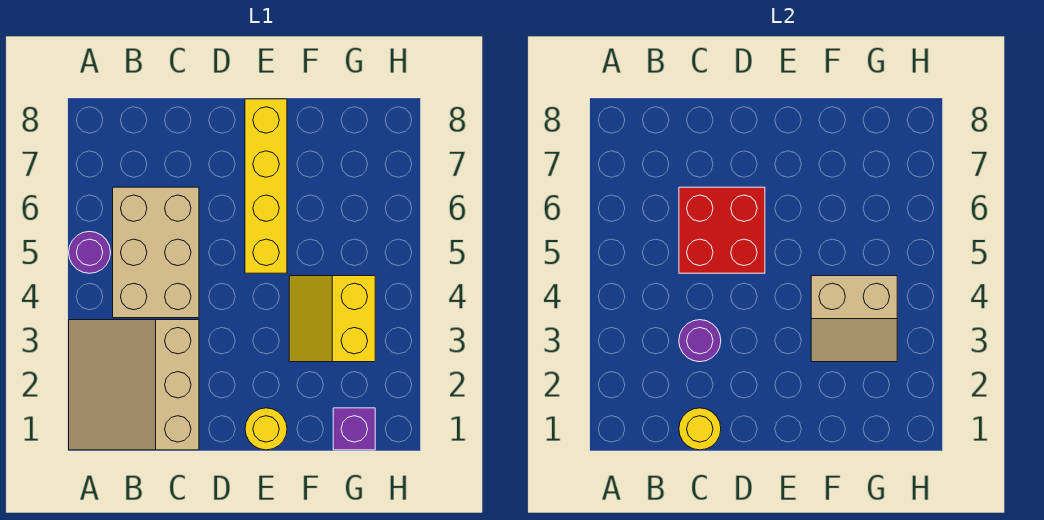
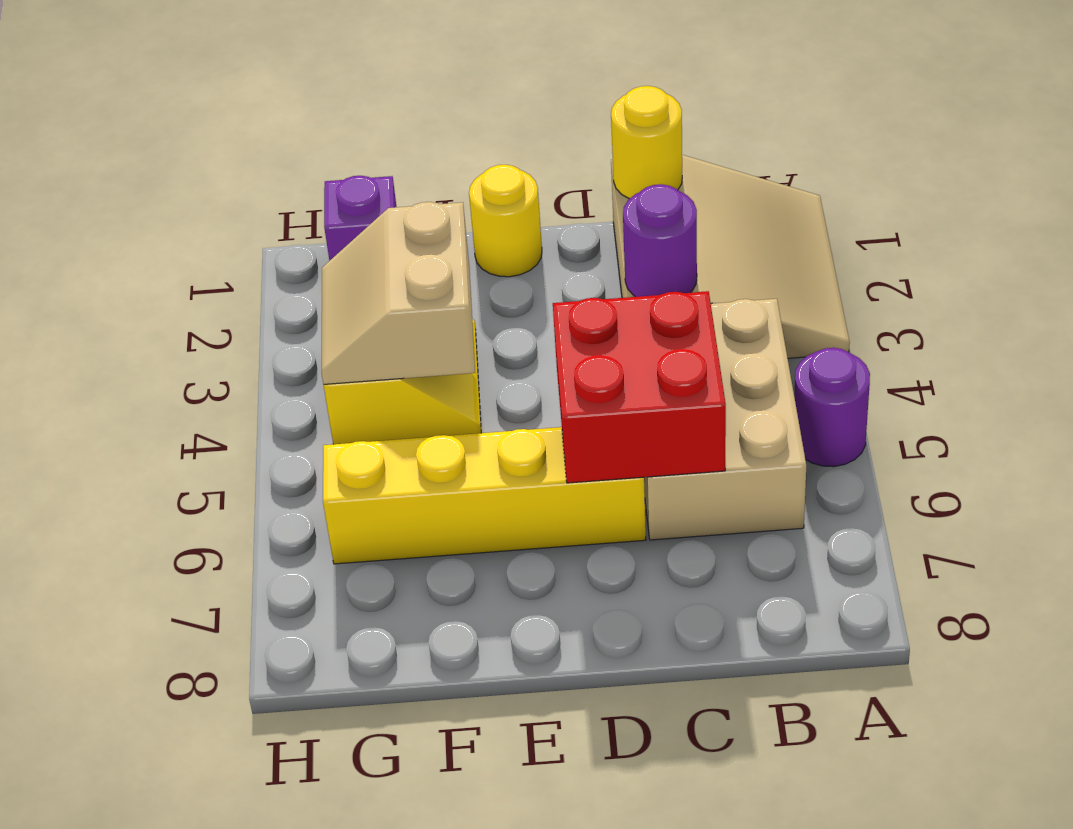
yellow brick E5:E8 level 1 -> yellow brick D6:G6 level 1
tan slope F3:G4 level 2 top 4 -> tan slope F3:G4 level 2 top F

